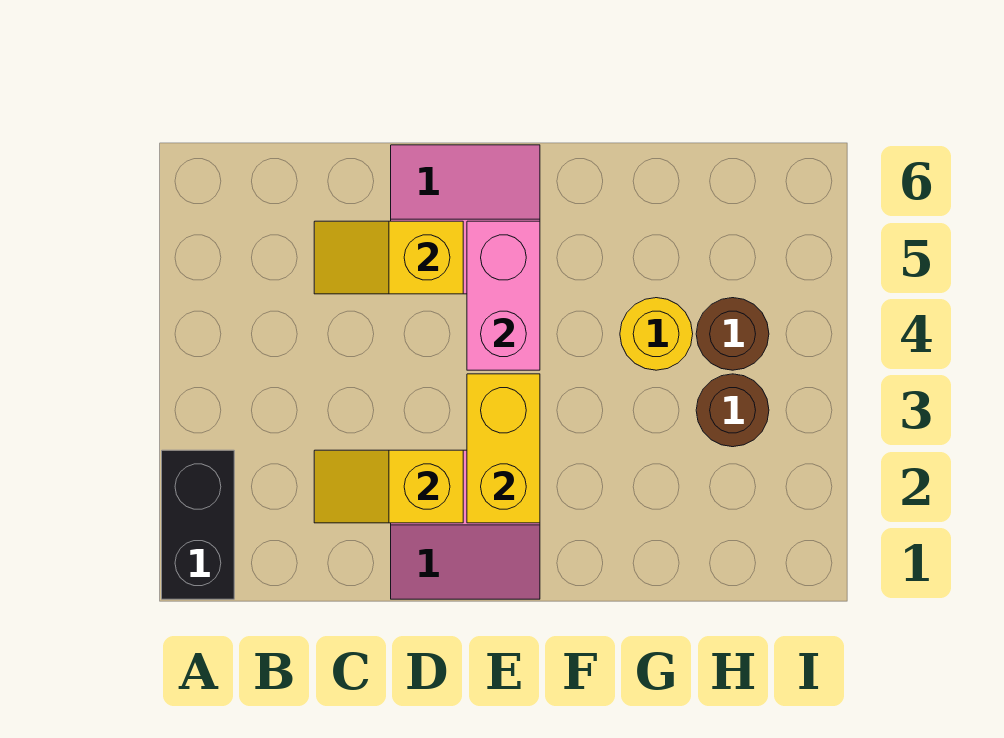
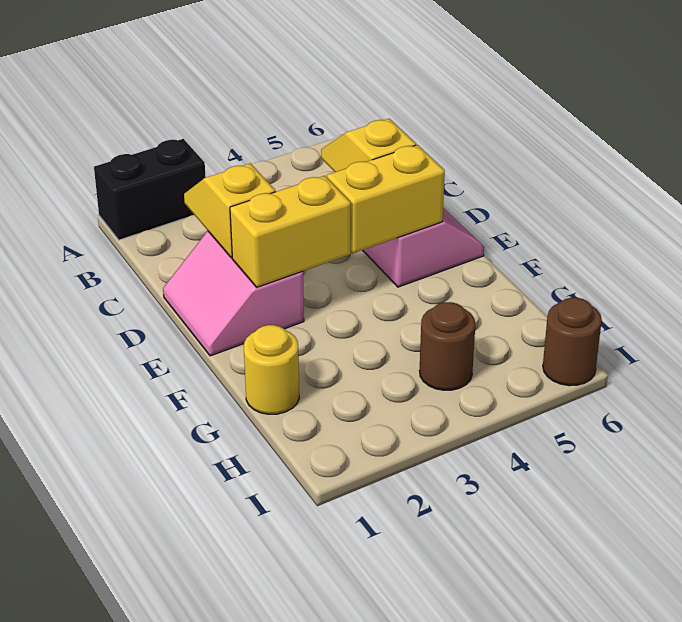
pink brick E4:E5 level 2 -> yellow brick E4:E5 level 2
yellow round brick G4 level 1 -> yellow round brick G1 level 1
brown round brick H3 level 1 -> brown round brick I6 level 1

